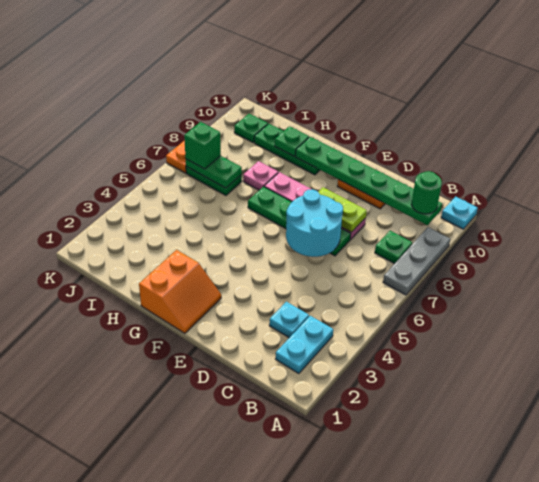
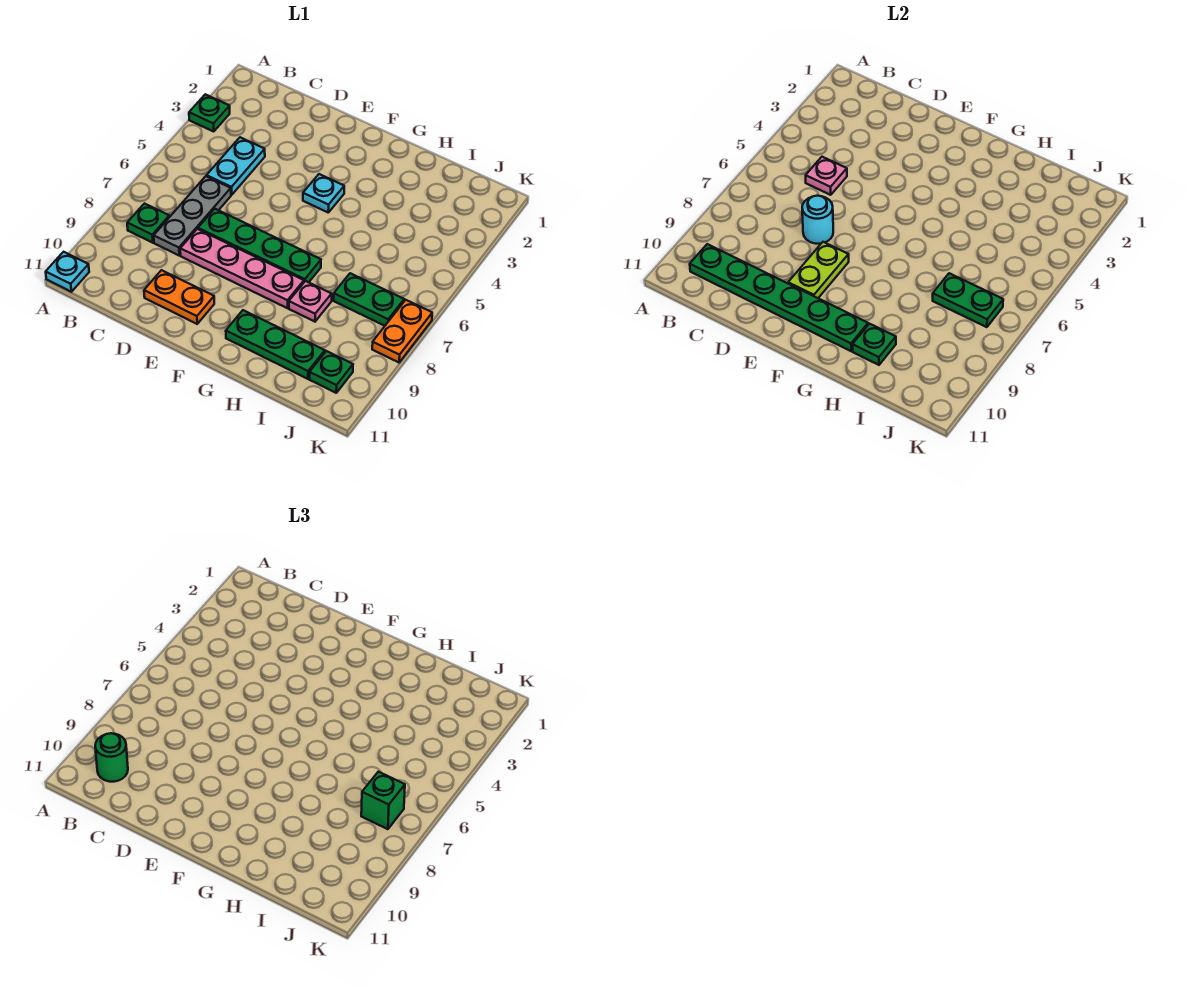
none -> green plate A3 level 1
grey plate A7:A9 level 1 -> grey plate C6:C8 level 1
cyan plate B2:B3 level 1 -> cyan plate C4:C5 level 1
cyan plate C3 level 1 -> cyan plate F4 level 1
none -> pink plate C5 level 2
cyan round brick D6:E7 level 2 -> cyan round brick D7 level 2
lime plate D8:E8 level 2 -> lime plate E8:E9 level 2
orange slope F1:G2 level 1 top G -> none

